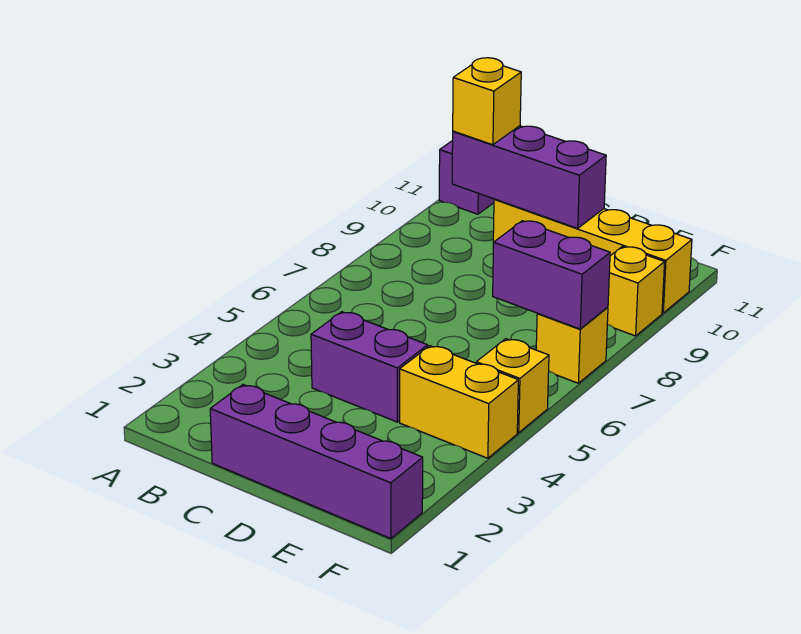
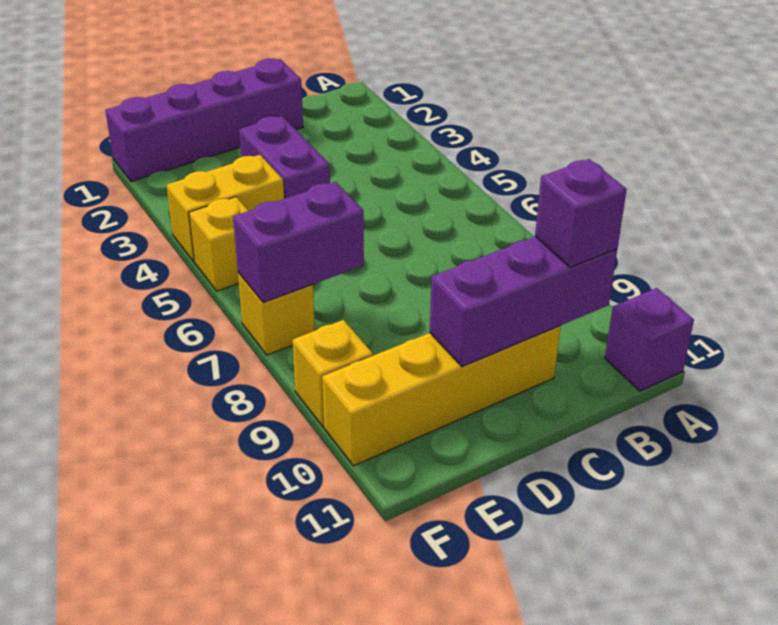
yellow brick B10 level 3 -> purple brick B10 level 3
purple brick C4:D4 level 1 -> purple brick D3:D4 level 1

